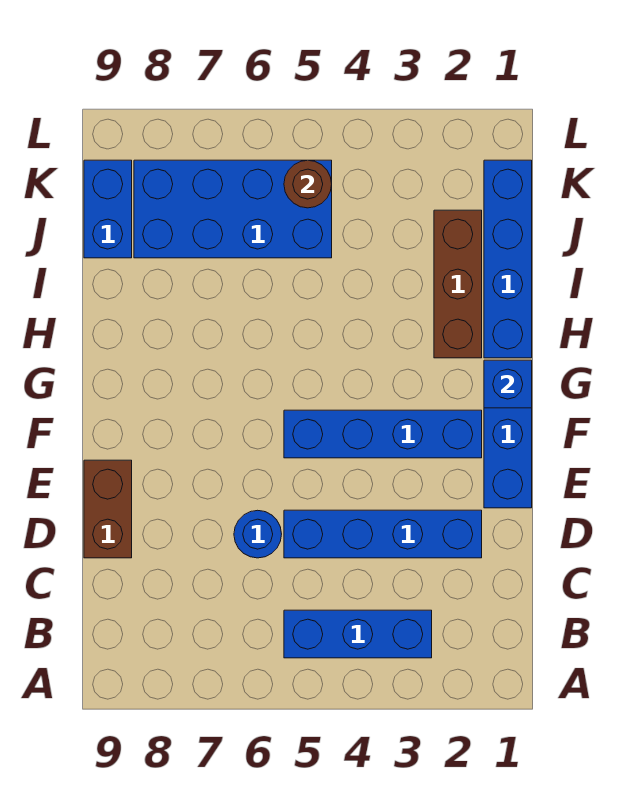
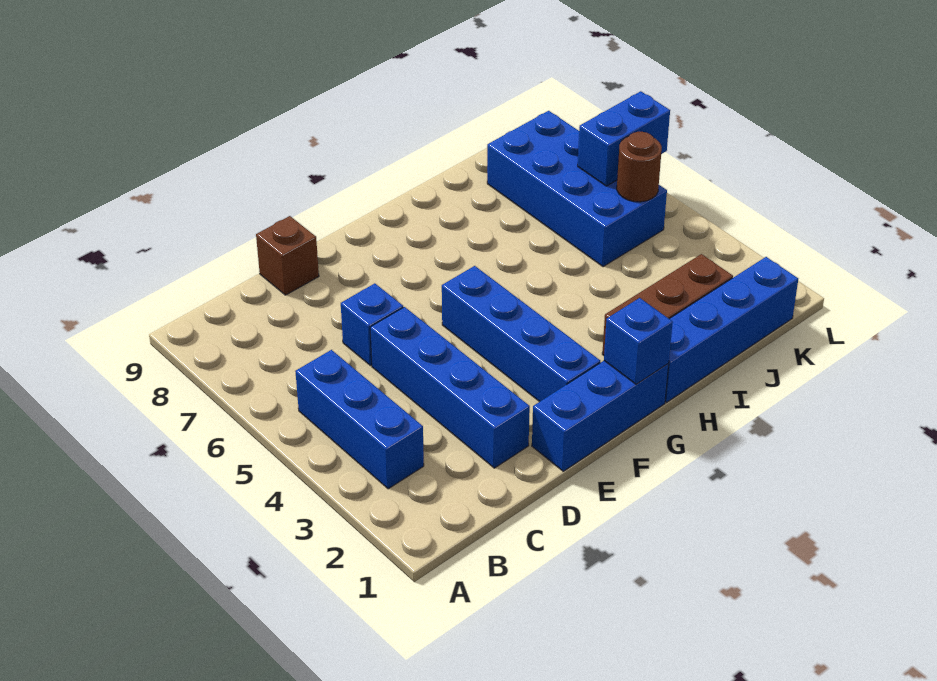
blue round brick D6 level 1 -> blue brick D6 level 1
brown brick D9:E9 level 1 -> brown brick D9 level 1
blue brick J9:K9 level 1 -> blue brick K6:L6 level 2

